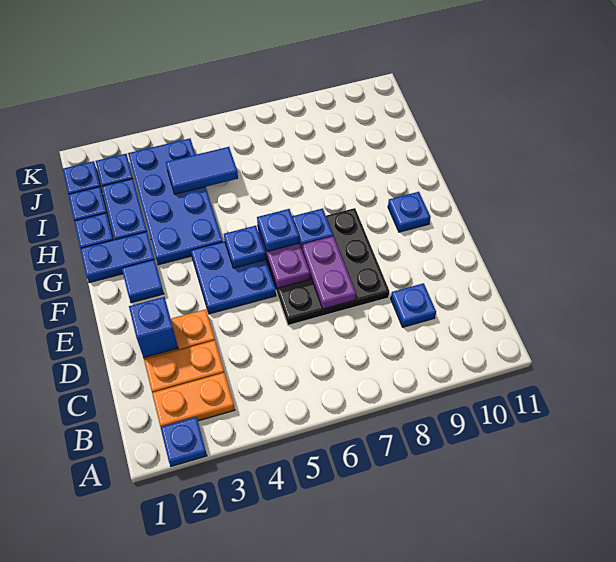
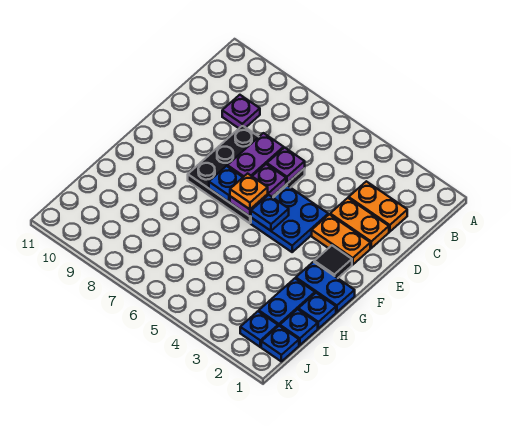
blue plate A2 level 1 -> none
orange plate B2:B3 level 1 -> orange plate E2:E3 level 1
blue plate C9 level 1 -> purple plate C9 level 1
blue brick D2 level 2 -> none
none -> purple plate D6 level 2
blue tile F2 level 1 -> black tile F2 level 1
blue plate F6 level 3 -> orange plate F6 level 3
blue plate F10 level 1 -> none
blue plate G3:J4 level 1 -> none
blue tile I4:I5 level 2 -> none

